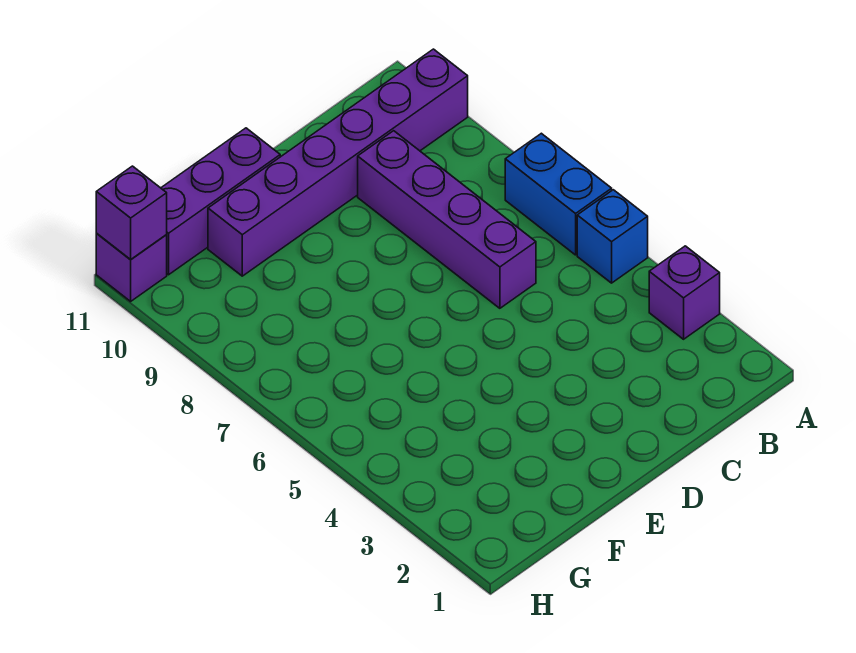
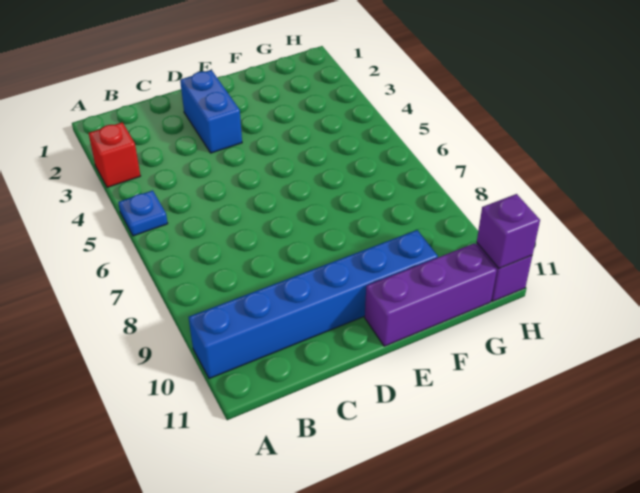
purple brick A3 level 1 -> red brick A3 level 1
blue brick A5 level 1 -> blue plate A5 level 1
blue brick A6:A7 level 1 -> blue brick D2:D3 level 1
purple brick A10:F10 level 1 -> blue brick A10:F10 level 1
purple brick C6:C9 level 1 -> none

